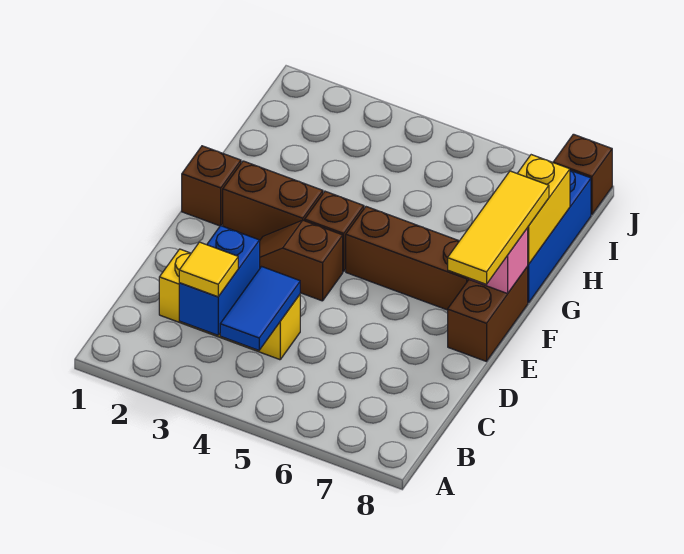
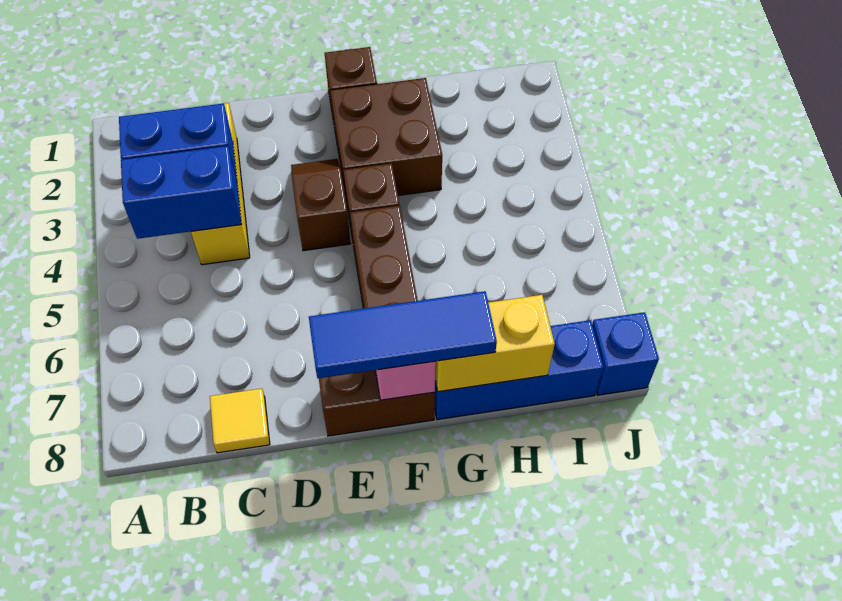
yellow tile B3 level 3 -> yellow tile C8 level 1
blue tile B4:C4 level 2 -> blue brick B4:C4 level 2
yellow tile E8:G8 level 3 -> blue tile E8:G8 level 3
brown brick F2:F3 level 1 -> brown brick F2:G3 level 1
brown brick J8 level 1 -> blue brick J8 level 1

